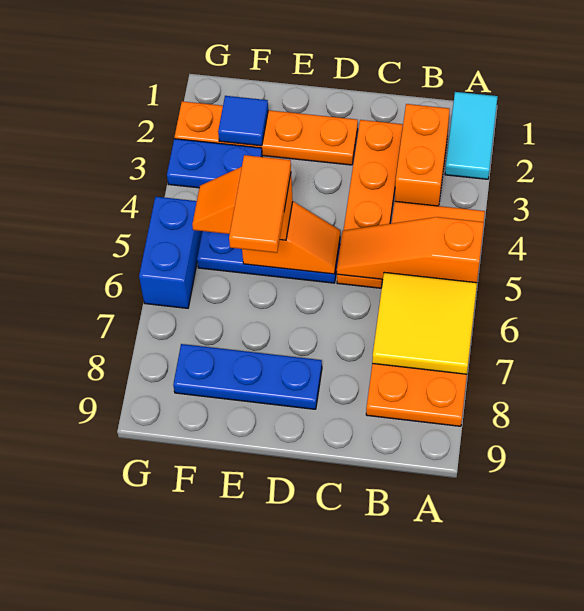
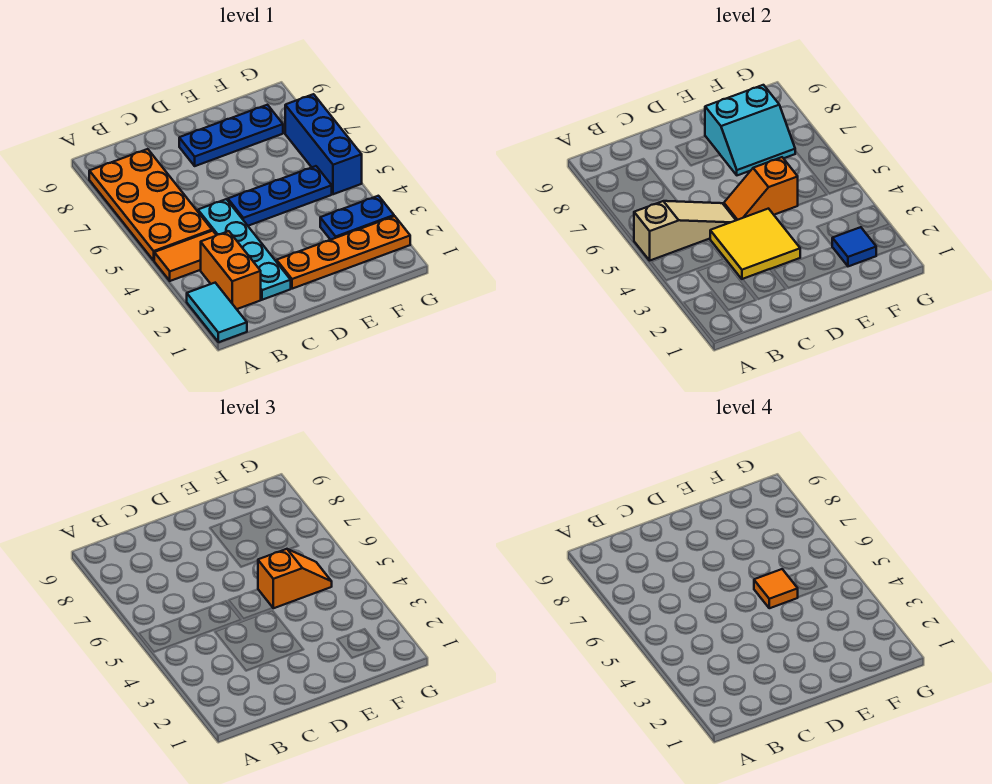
orange slope A5:C5 level 2 top A -> tan slope A5:C5 level 2 top A
yellow tile A6:B7 level 2 -> yellow tile C3:D4 level 2
orange plate C2:C5 level 1 -> cyan plate C2:C5 level 1
orange tile E5:E6 level 4 -> orange tile E5 level 4
none -> cyan slope E7:F8 level 2 top 8
blue brick G5:G6 level 1 -> blue brick G5:G7 level 1

